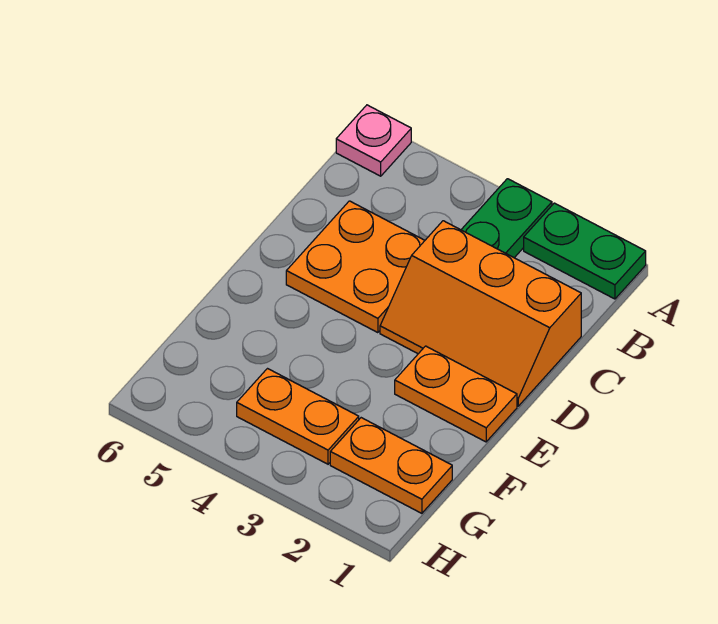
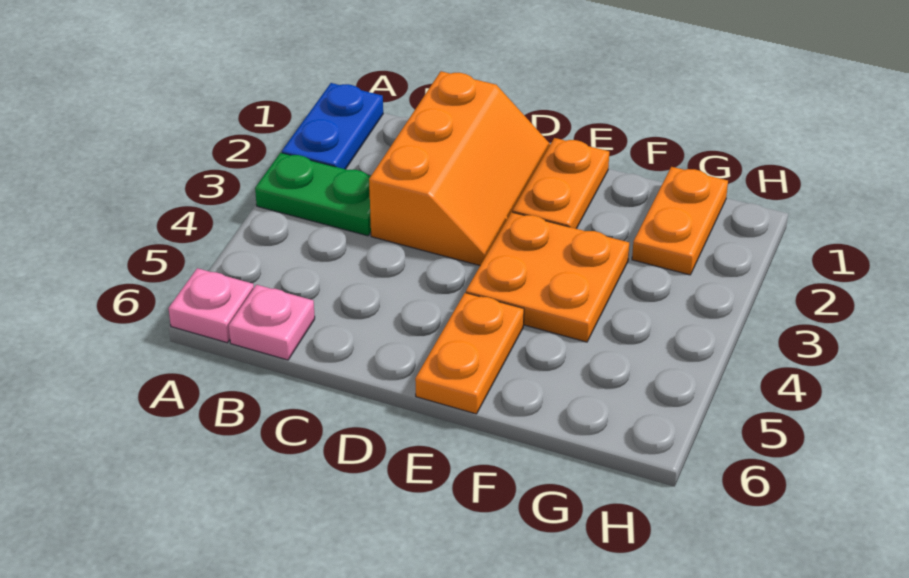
green plate A1:A2 level 1 -> blue plate A1:A2 level 1
none -> pink plate B6 level 1
orange plate C4:D5 level 1 -> orange plate E3:F4 level 1
orange plate G3:G4 level 1 -> orange plate E5:E6 level 1

